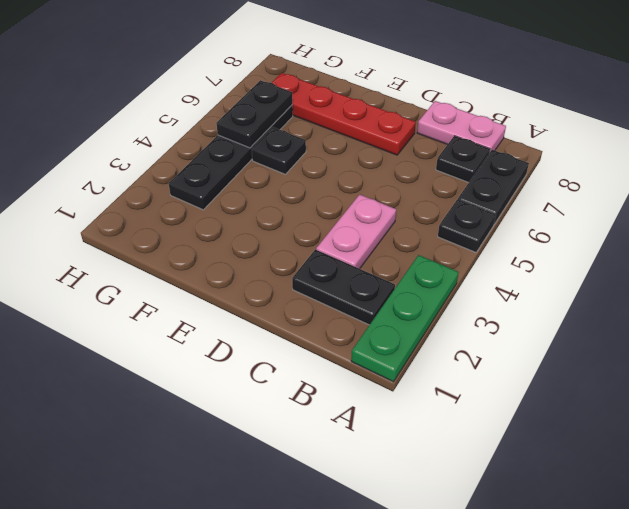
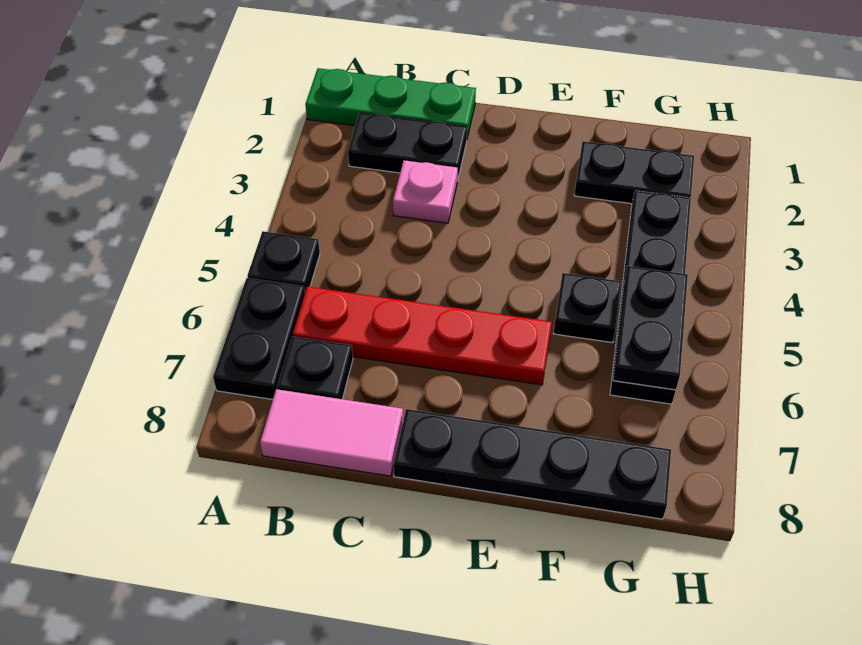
green plate A1:A3 level 1 -> green plate A1:C1 level 1
pink plate B8:C8 level 1 -> pink tile B8:C8 level 1
pink plate C3:C4 level 1 -> pink plate C3 level 1
red plate D7:G7 level 1 -> red plate B6:E6 level 1
none -> black plate D8:G8 level 1
none -> black plate F2:G2 level 1

